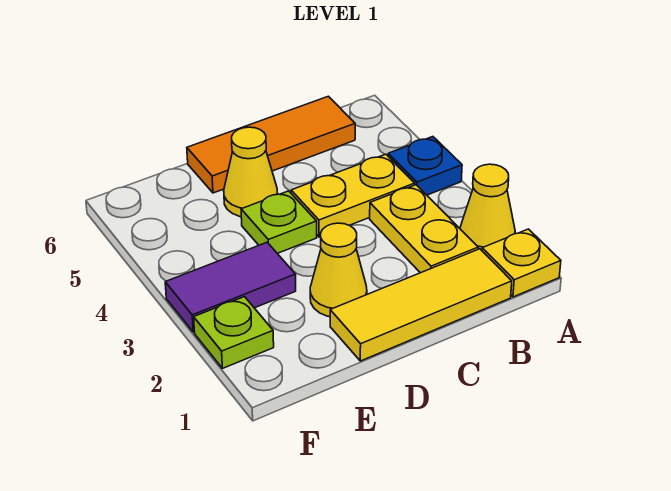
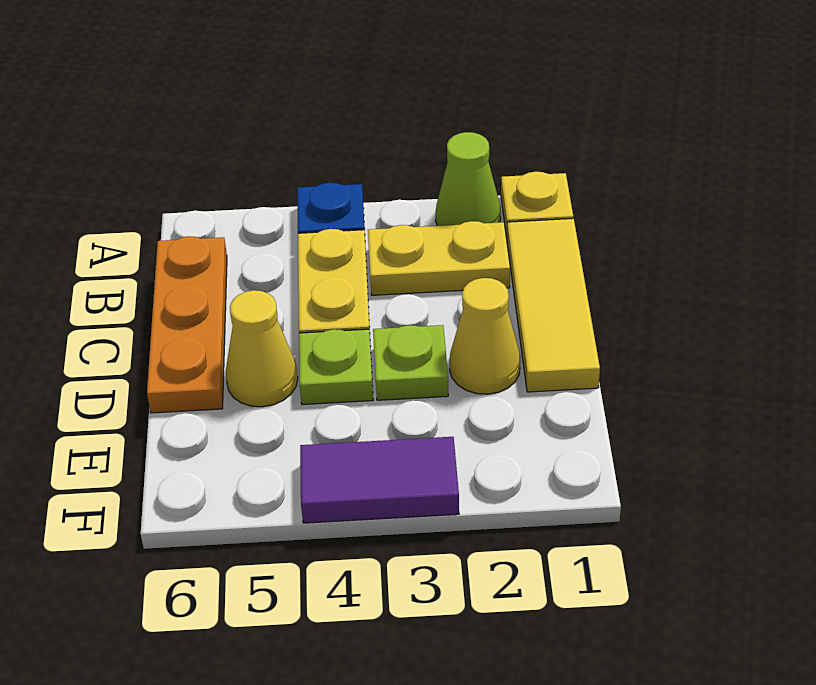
yellow cone A2 level 1 -> lime cone A2 level 1
orange tile B6:D6 level 1 -> orange plate B6:D6 level 1
purple tile E3:F3 level 1 -> purple tile F3:F4 level 1
lime plate F2 level 1 -> lime plate D3 level 1

